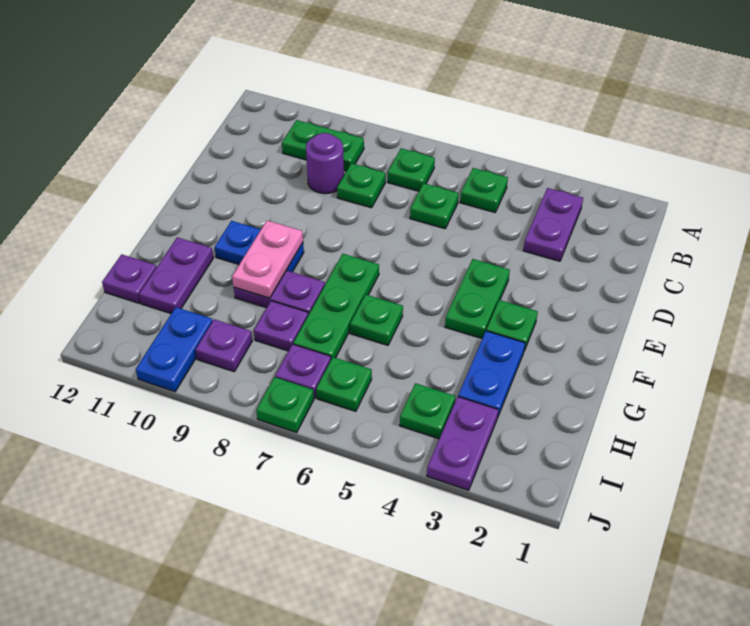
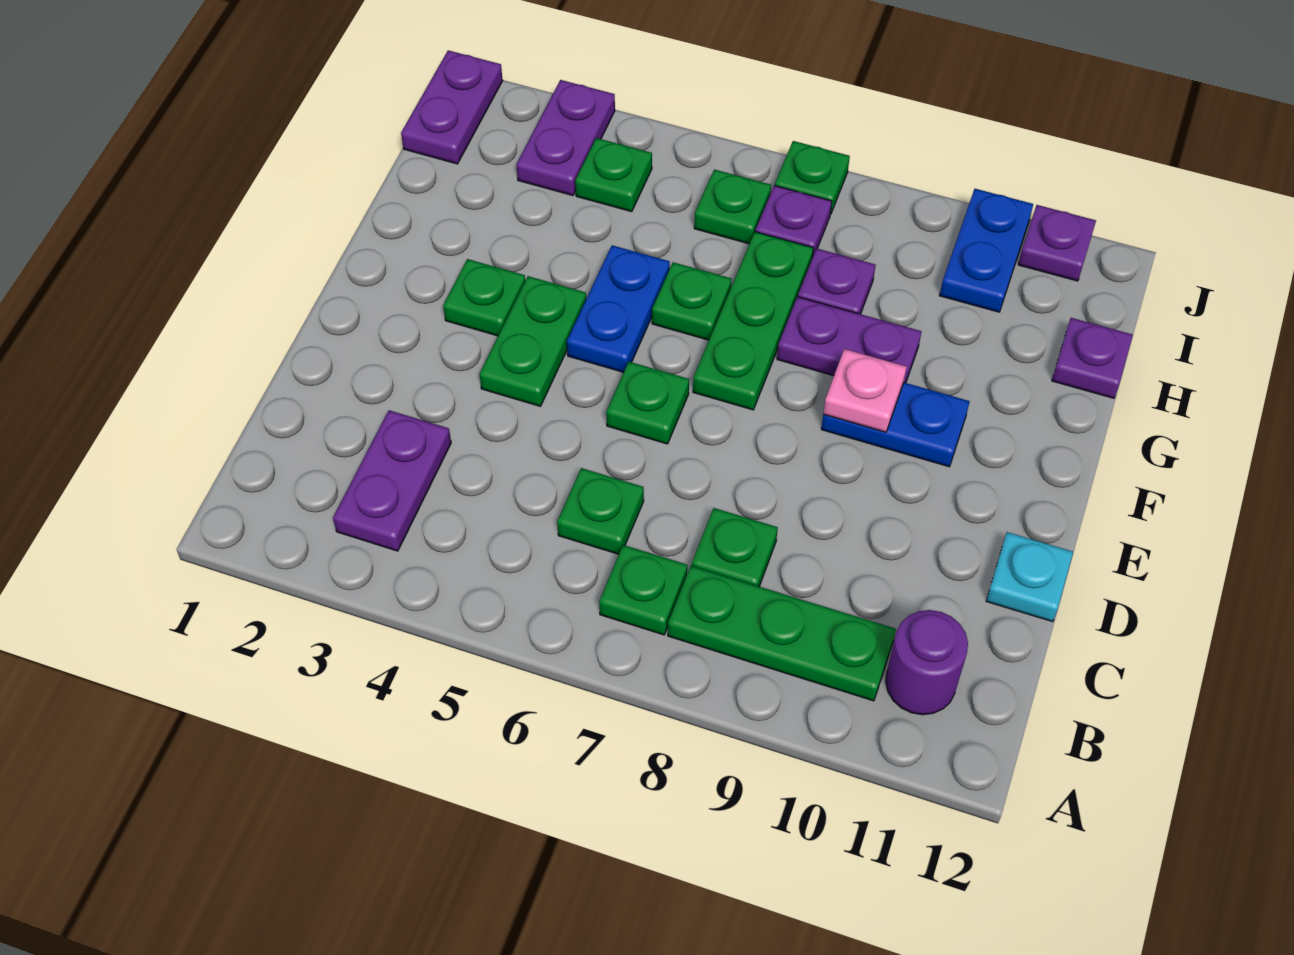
green plate B5 level 1 -> green plate E6 level 1
green plate B9:B10 level 1 -> green plate B8:B10 level 1
purple round brick C9 level 1 -> purple round brick B11 level 1
none -> cyan plate D12 level 1
pink plate F9:G9 level 2 -> pink plate F9 level 2
blue plate G3:H3 level 1 -> blue plate F5:G5 level 1
purple plate G11:H11 level 1 -> purple plate I1:J1 level 1
purple plate I9 level 1 -> purple plate J11 level 1

